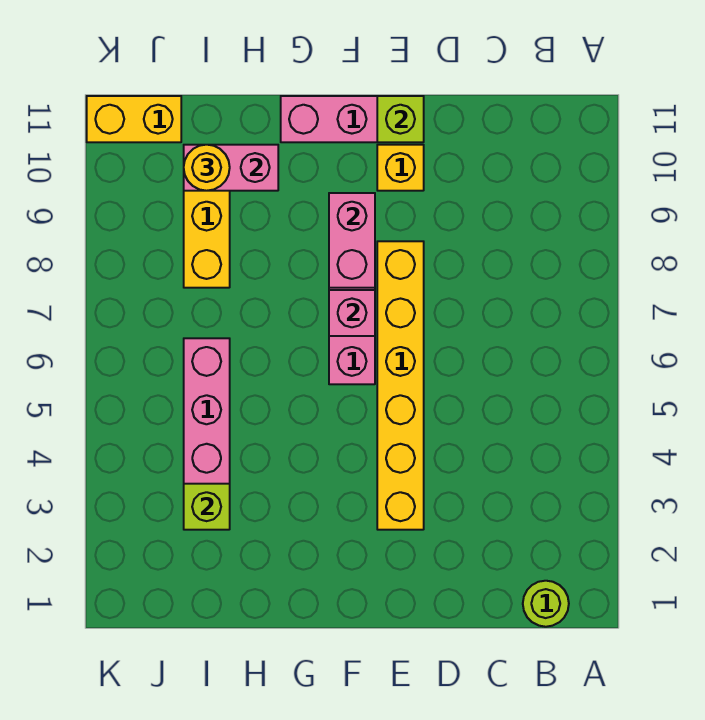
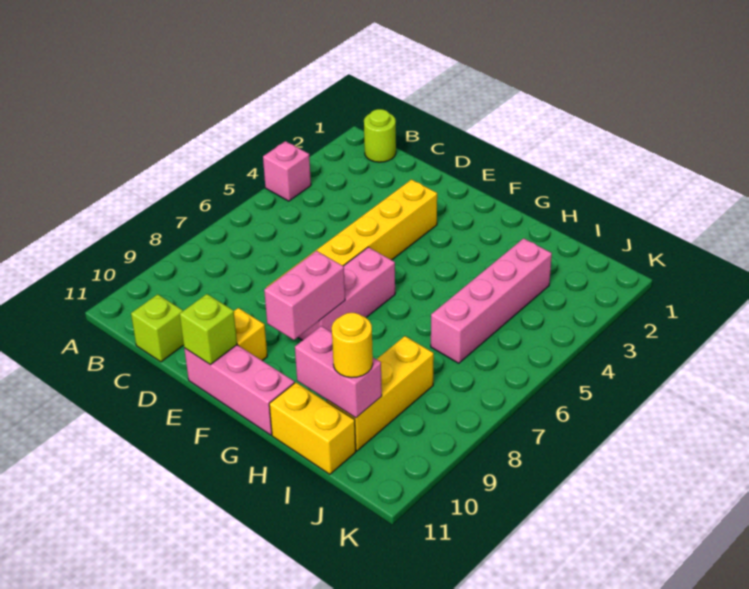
pink brick F7 level 2 -> pink brick A4 level 1
lime brick I3 level 2 -> lime brick C11 level 1
yellow brick J11:K11 level 1 -> yellow brick H11:I11 level 1

